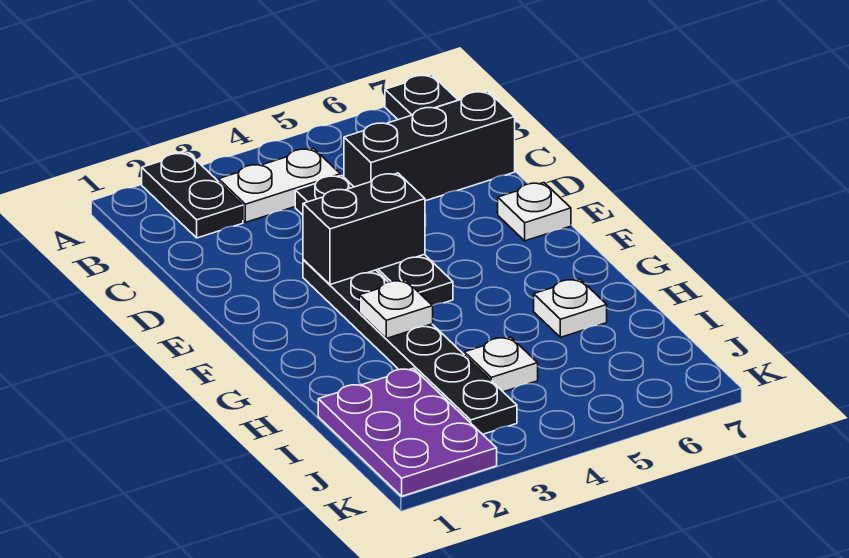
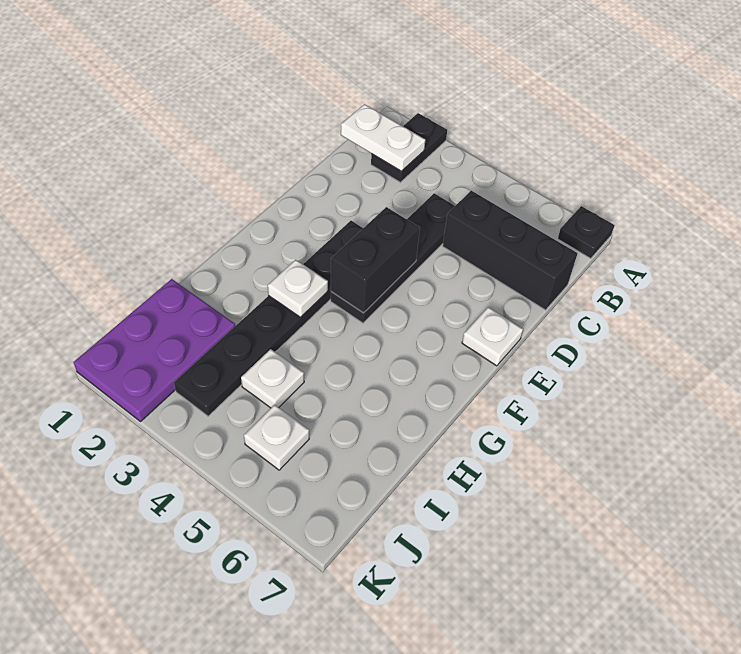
white plate B3:B4 level 1 -> white plate B1:B2 level 2
black brick E3:E4 level 2 -> black brick E4:F4 level 2
white plate H6 level 1 -> white plate J5 level 1

